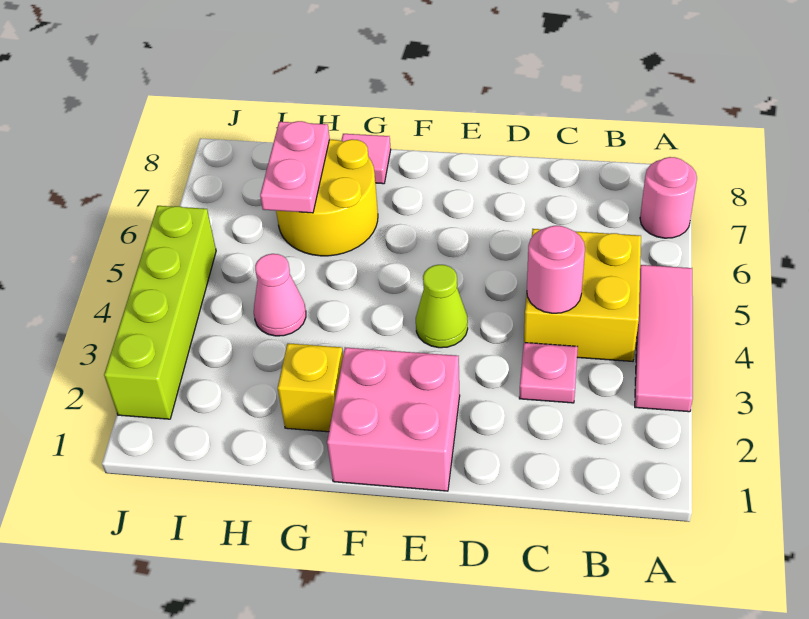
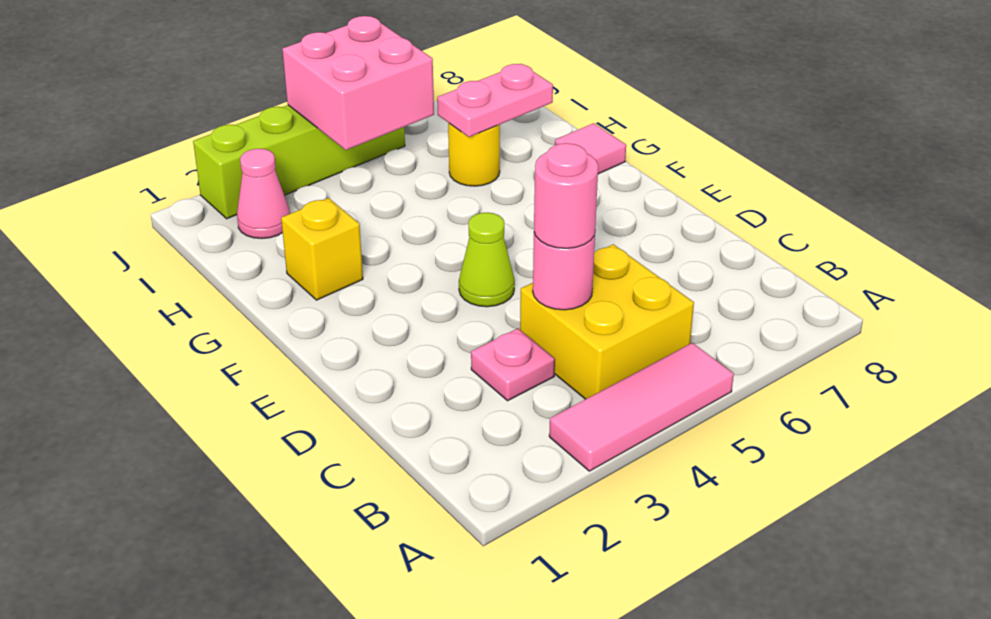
pink round brick A7 level 1 -> pink round brick C4 level 3
pink brick E1:F2 level 1 -> pink brick I4:J5 level 2
yellow round brick G6:H7 level 1 -> yellow round brick H6 level 1
pink cone H4 level 1 -> pink cone I2 level 1

